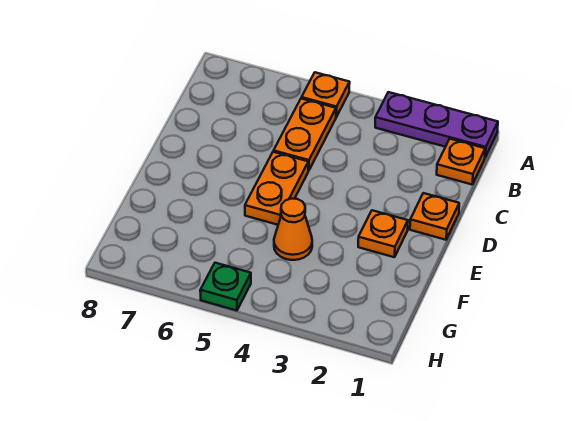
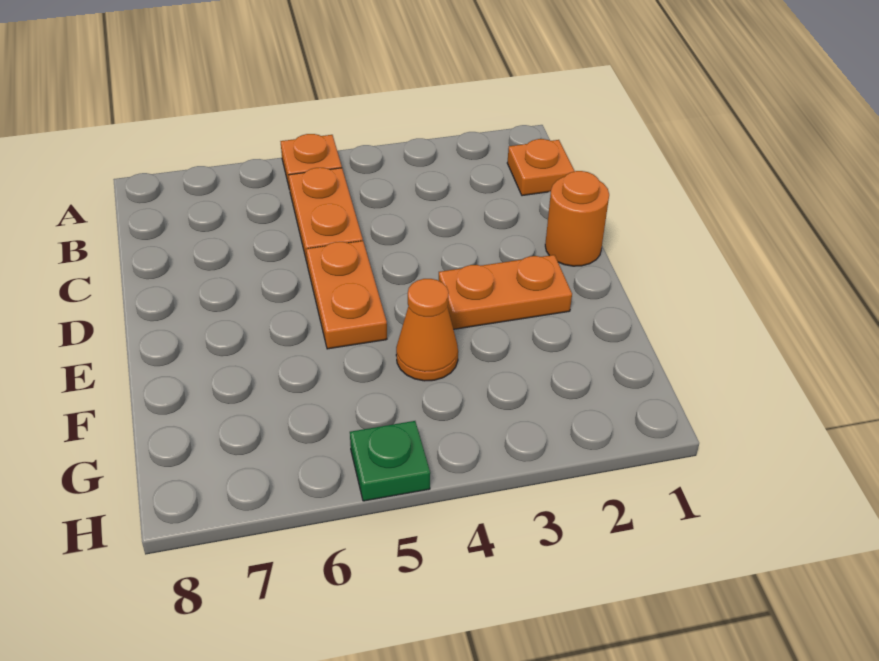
purple plate A1:A3 level 1 -> none
orange plate D1 level 1 -> orange round brick D1 level 1
orange plate E2 level 1 -> orange plate E2:E3 level 1

